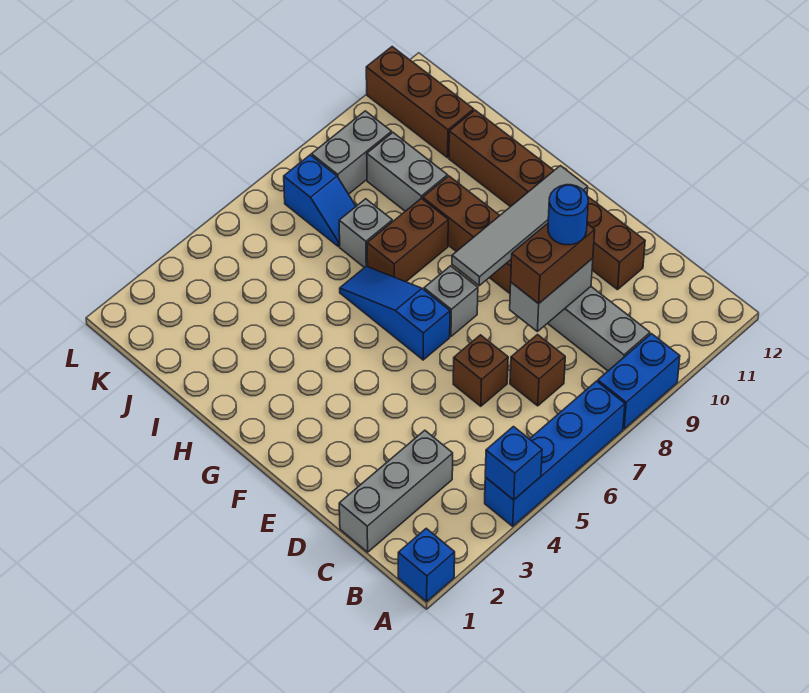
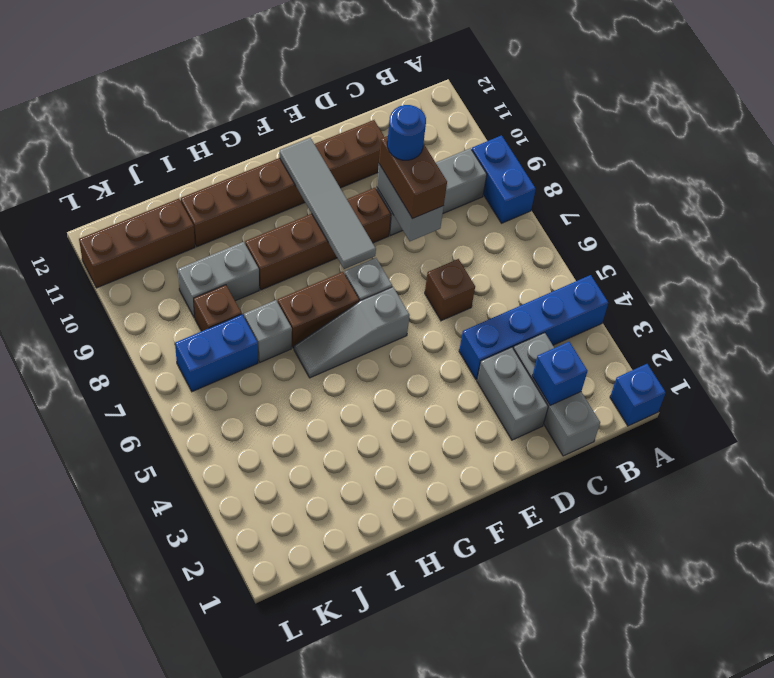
blue brick A4:A7 level 1 -> blue brick A4:D4 level 1
blue brick A4 level 2 -> blue brick C2 level 2
brown brick C7 level 1 -> brown brick J8 level 1
blue slope F6:H6 level 1 top F -> grey slope F6:H6 level 1 top F
brown brick H7:H8 level 1 -> brown brick G7:H7 level 1
blue slope J7:K7 level 1 top K -> blue brick J7:K7 level 1
grey brick K8:K9 level 1 -> grey brick D2:D3 level 1

